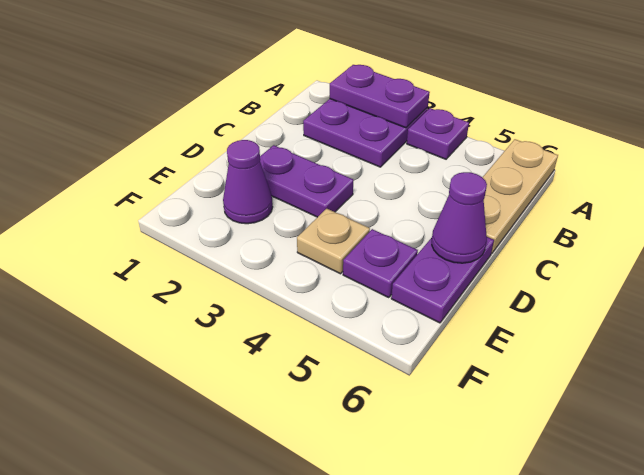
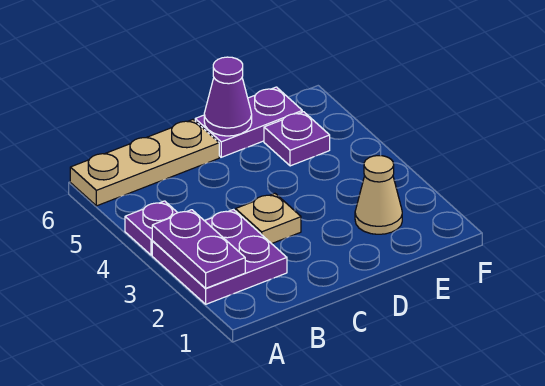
purple plate D2:D3 level 1 -> none
purple cone E2 level 1 -> tan cone E2 level 1
tan plate E4 level 1 -> tan plate C3 level 1

